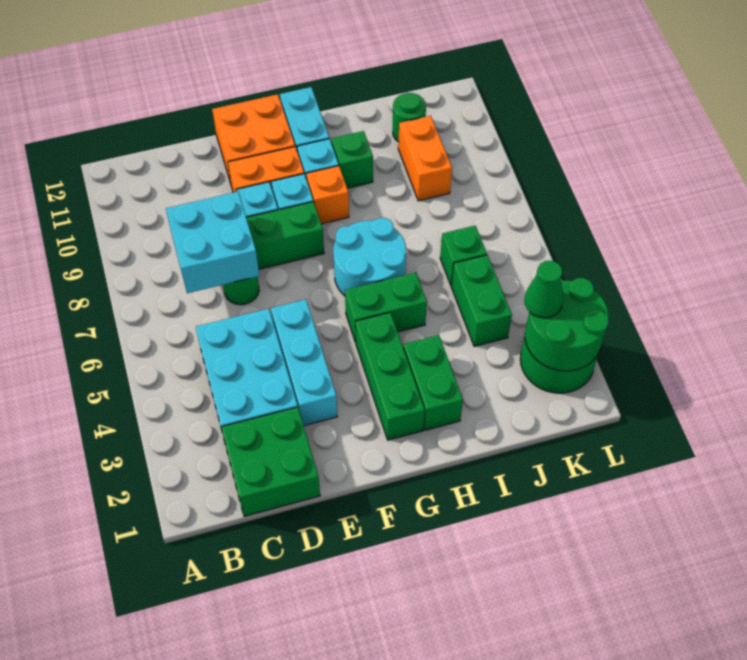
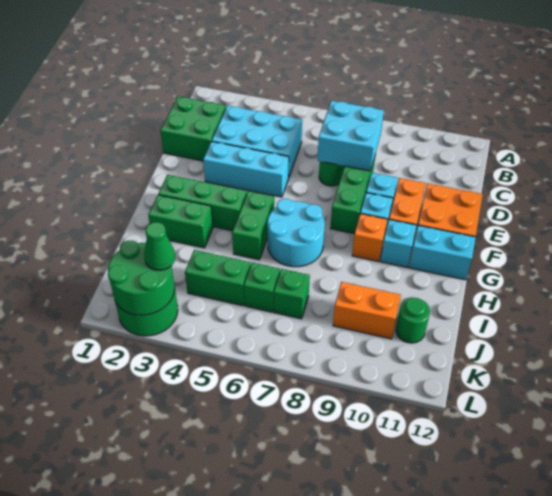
green brick H10 level 1 -> green brick J7 level 1

